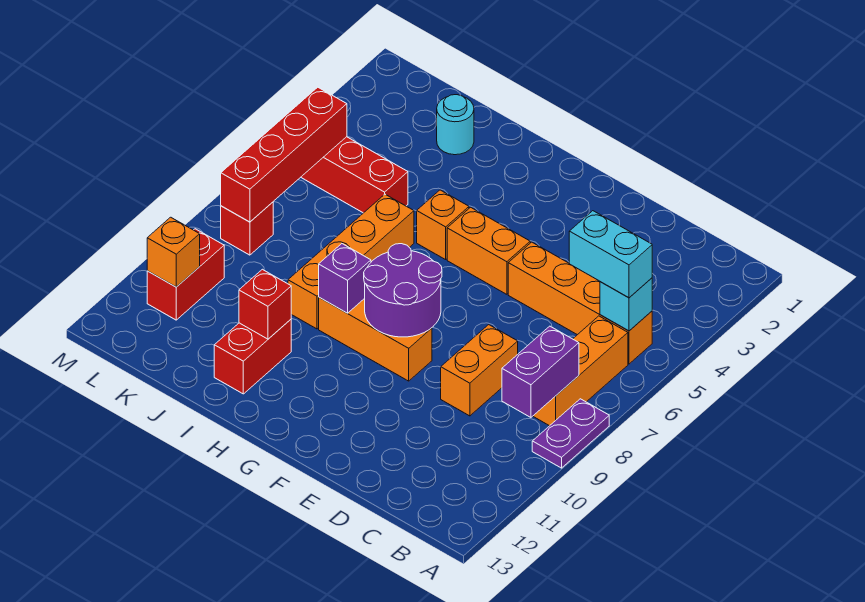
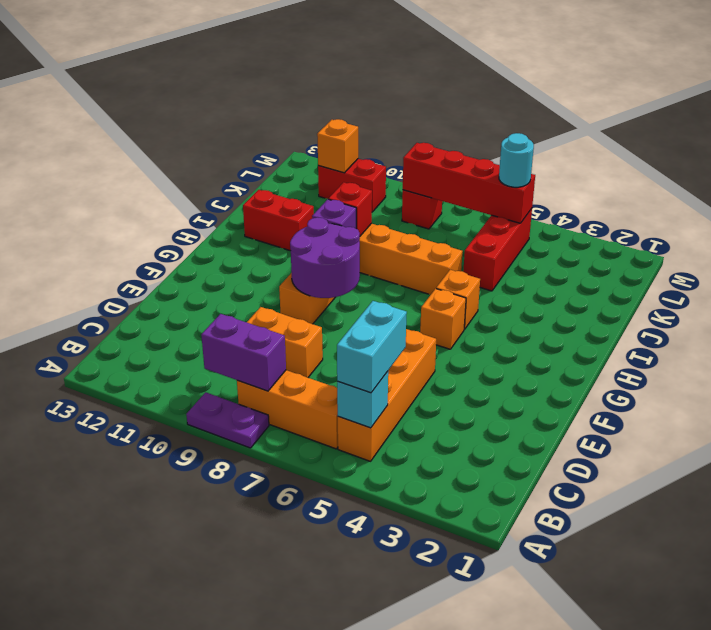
orange brick F5:G5 level 1 -> orange brick G5 level 1
red brick I11 level 2 -> red brick I9 level 2
cyan round brick J2 level 1 -> cyan round brick L5 level 3

